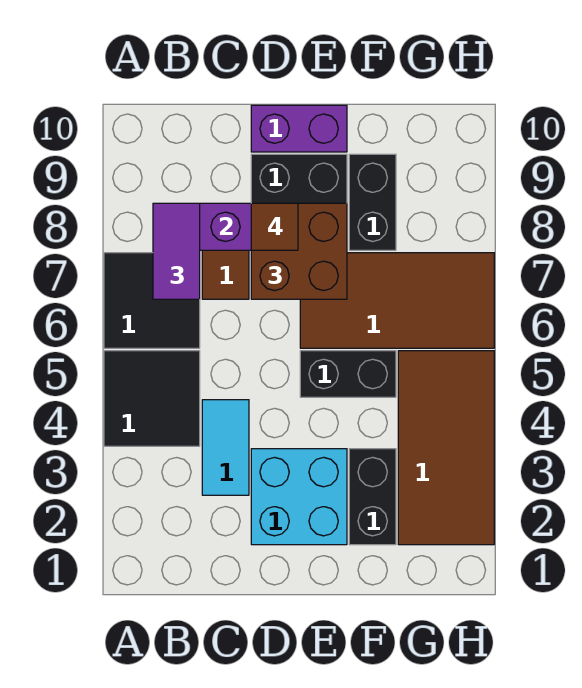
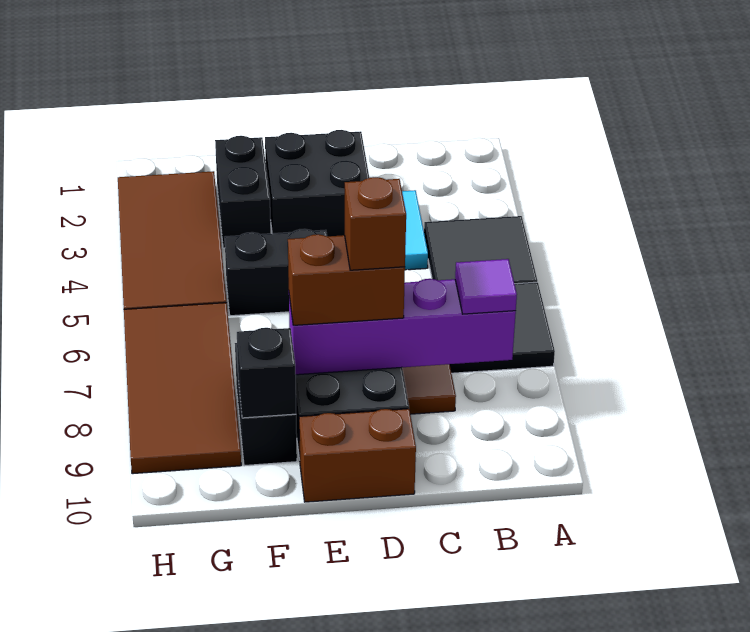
purple tile B7:B8 level 3 -> purple tile B8 level 3
cyan brick D2:E3 level 1 -> black brick D2:E3 level 1
brown brick D7:E8 level 3 -> brown brick D8:E8 level 3
brown tile D8 level 4 -> brown brick D8 level 4
purple brick D10:E10 level 1 -> brown brick D10:E10 level 1
brown tile E6:H7 level 1 -> brown tile G6:H9 level 1
none -> black brick F9 level 2

